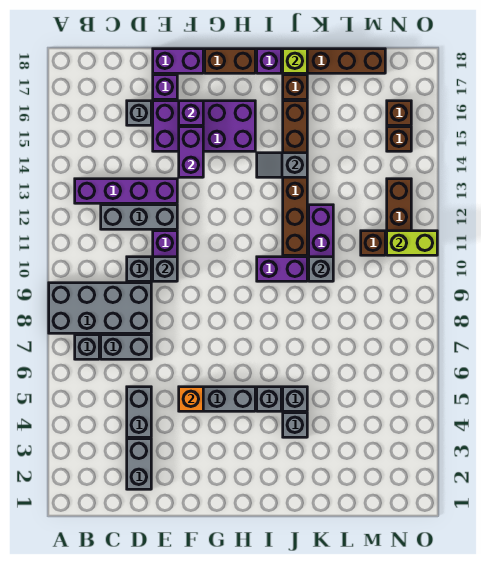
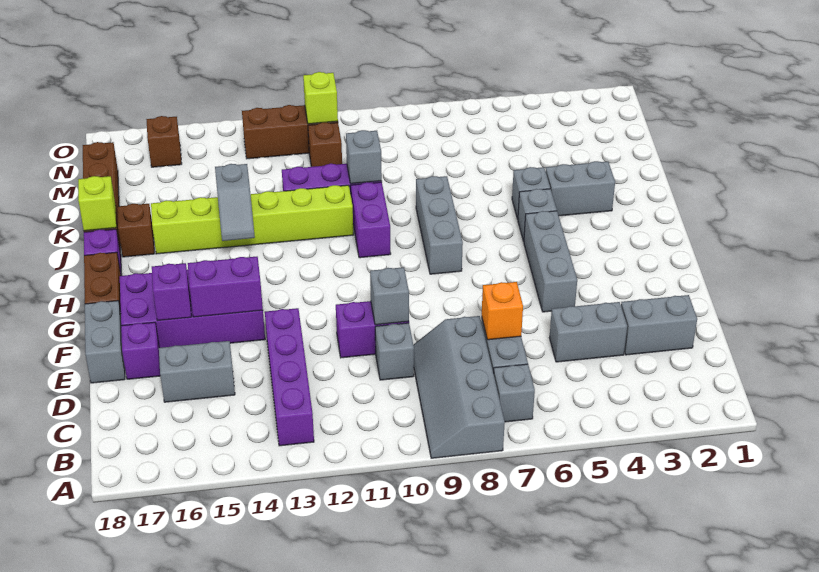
grey brick A8:D9 level 1 -> grey slope A8:D9 level 1 top 8
grey brick C12:E12 level 1 -> grey brick H8:J8 level 1
grey brick D16 level 1 -> grey brick D15:D16 level 1
purple brick E15:H16 level 1 -> purple brick F14:G17 level 1
purple brick E18:F18 level 1 -> grey brick E18:F18 level 1
orange brick F5 level 2 -> orange brick D7 level 2
grey brick J4 level 1 -> grey brick J3:J4 level 1
brown brick J11:J16 level 1 -> lime brick J11:J16 level 1
lime brick N11:O11 level 2 -> lime brick N11 level 2
brown brick N15 level 1 -> none

